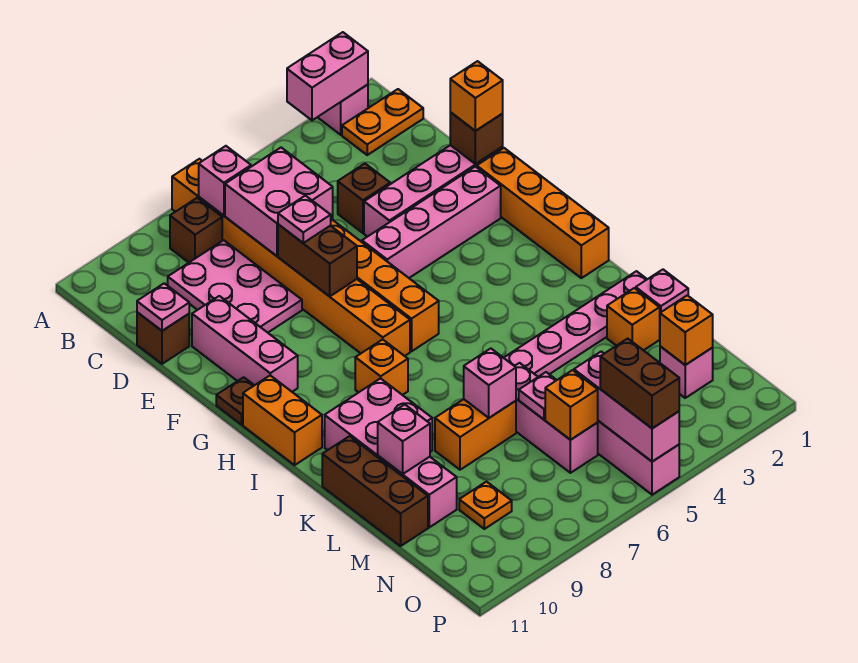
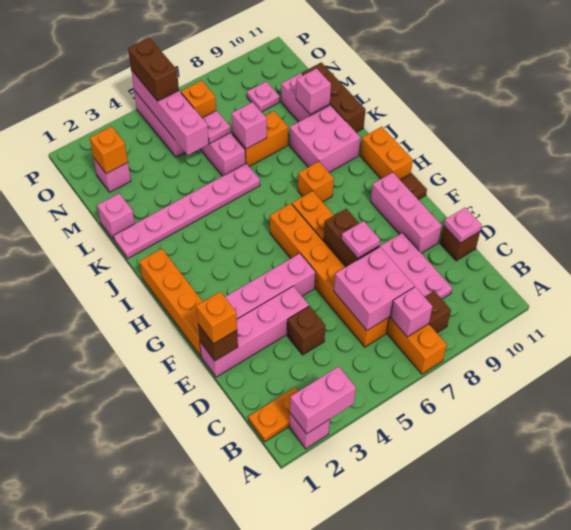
orange brick L2 level 1 -> none
pink brick N5:P5 level 2 -> pink brick M5:P5 level 2
orange plate N9 level 1 -> pink plate N9 level 1

